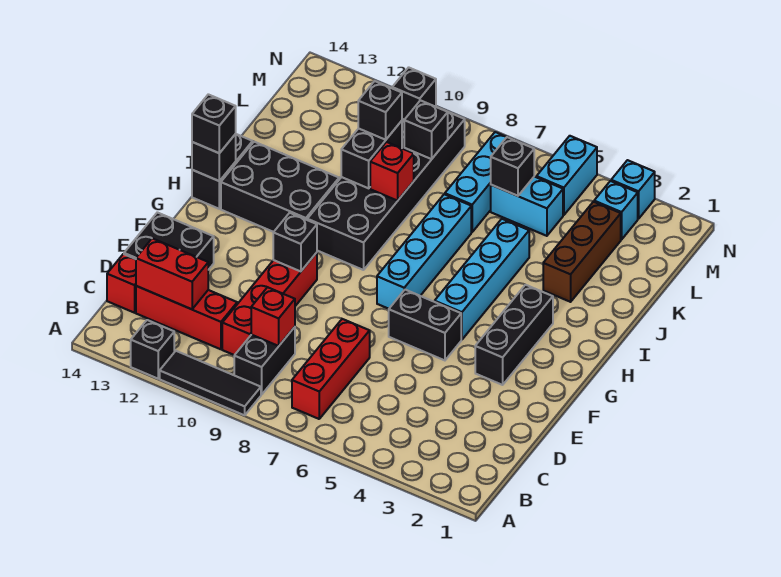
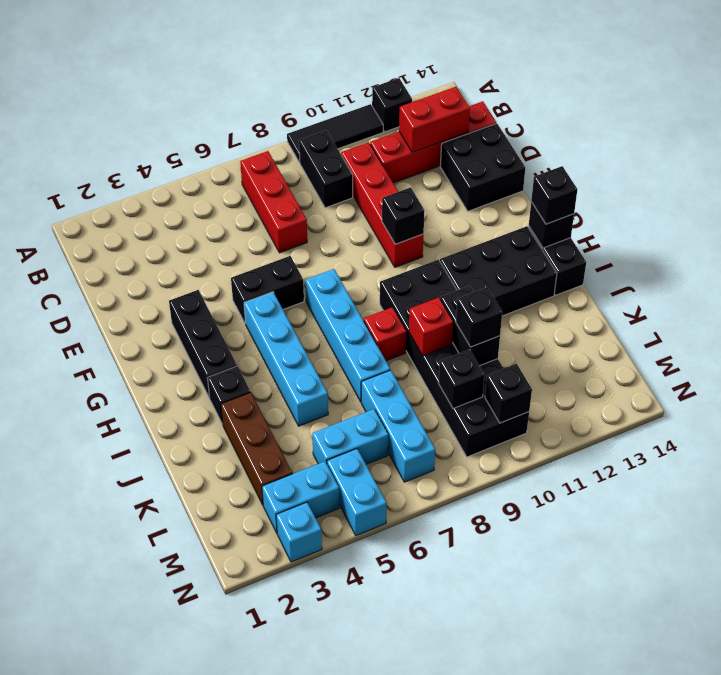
red brick C9 level 2 -> red brick I8 level 1
black brick L6 level 2 -> black brick I3 level 1
cyan brick M3 level 1 -> cyan brick M3:M4 level 1

